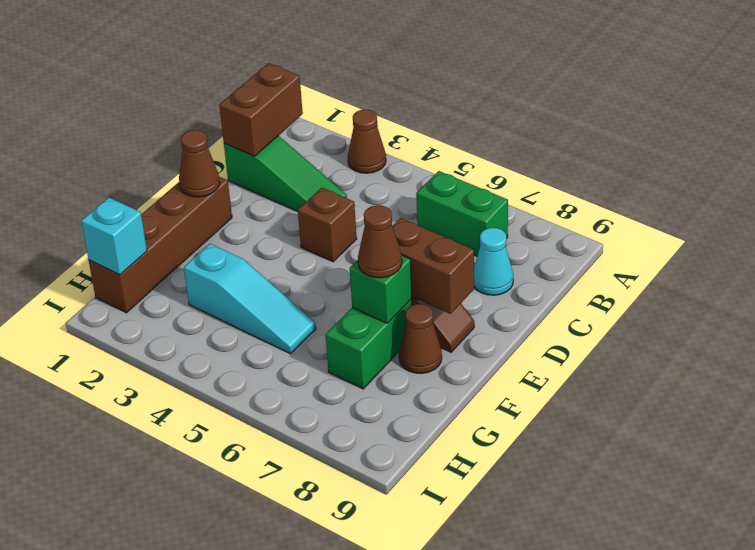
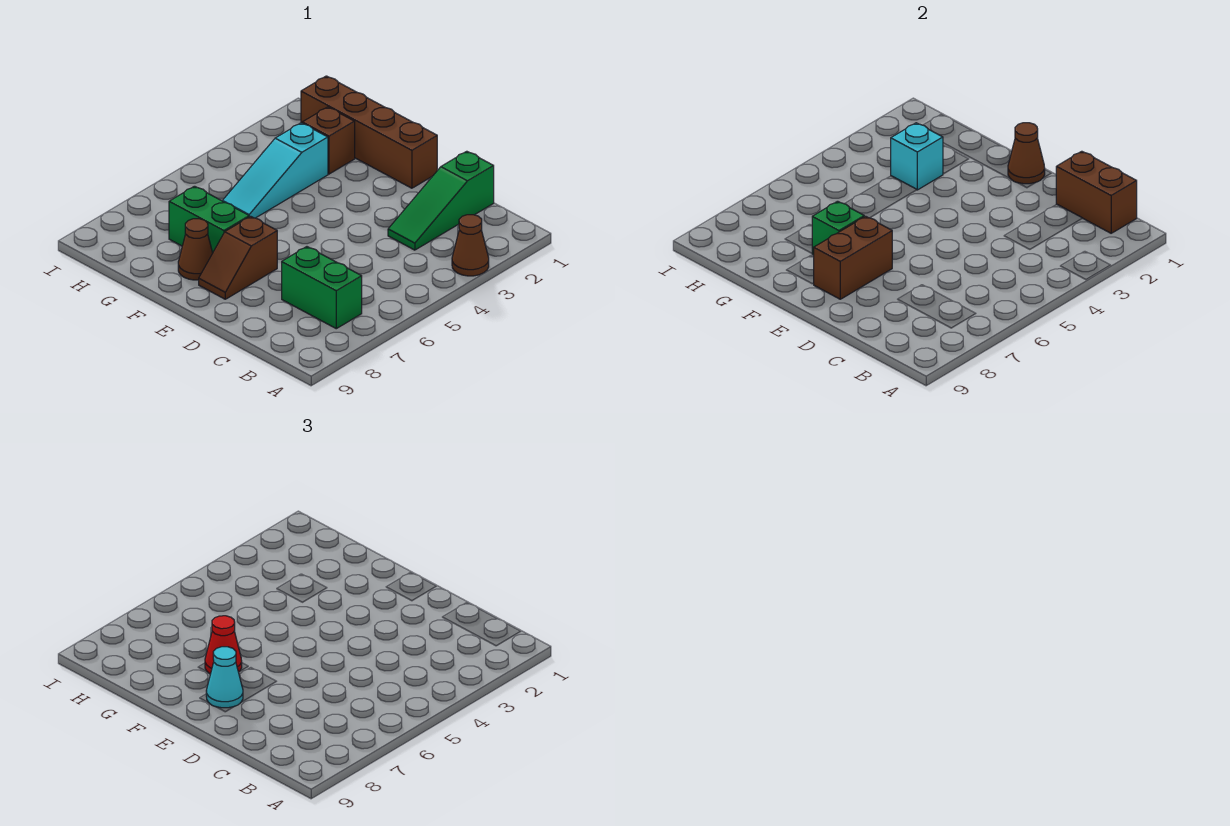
green brick B6:B7 level 1 -> green brick B7:C7 level 1
cyan cone C8 level 1 -> cyan cone E8 level 3
brown brick D4 level 1 -> brown brick G2 level 1
brown cone F7 level 3 -> red cone F7 level 3
cyan brick H1 level 2 -> cyan brick G3 level 2

